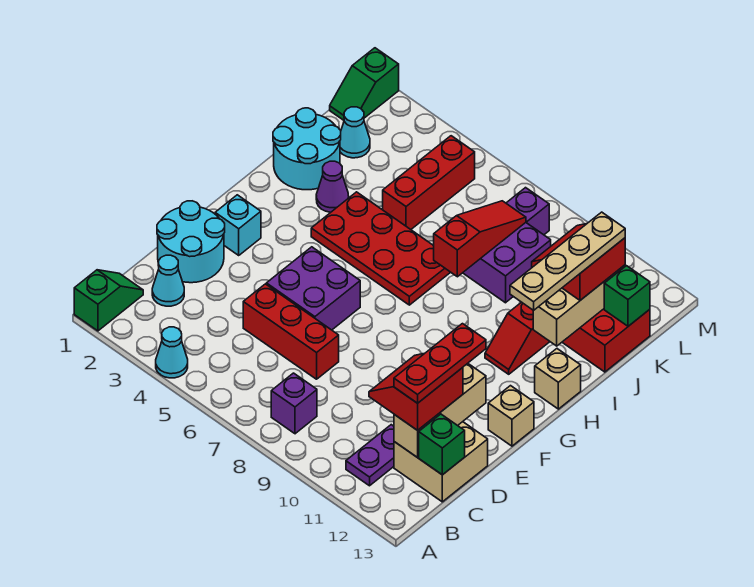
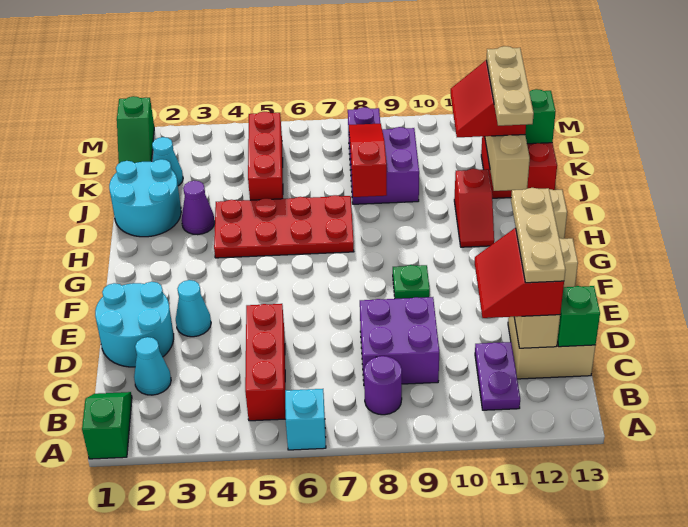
cyan cone A4 level 1 -> cyan cone E3 level 1
purple brick B8 level 1 -> purple round brick B8 level 1
red plate C12:E12 level 4 -> tan plate C12:E12 level 4
red brick D5:D7 level 1 -> red brick B5:D5 level 1
purple brick E5:F6 level 1 -> purple brick C8:D9 level 1
cyan brick F2 level 1 -> cyan brick A6 level 1
none -> green plate F9 level 1
tan plate H12:K12 level 4 -> tan plate I12:K12 level 4

